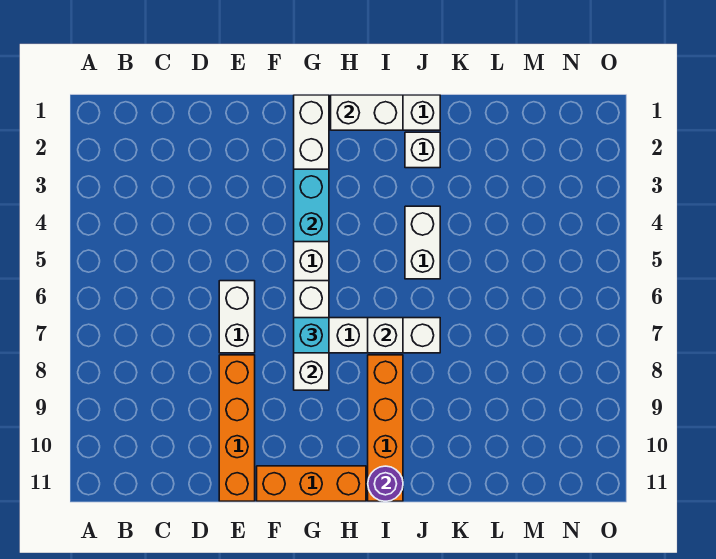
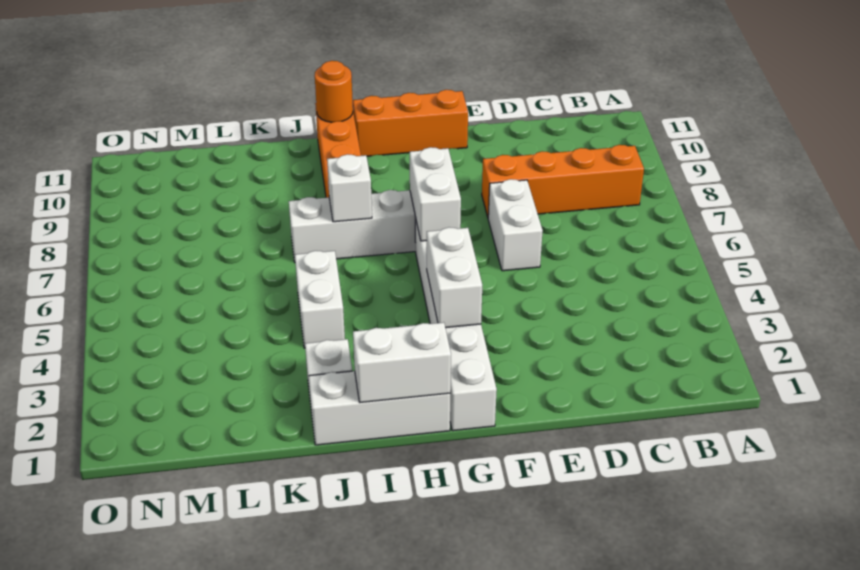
orange brick E8:E11 level 1 -> orange brick B8:E8 level 1
cyan brick G3:G4 level 2 -> white brick G3:G4 level 2
white brick G6:G8 level 2 -> white brick G6:G7 level 2
cyan brick G7 level 3 -> none
purple round brick I11 level 2 -> orange round brick I11 level 2

